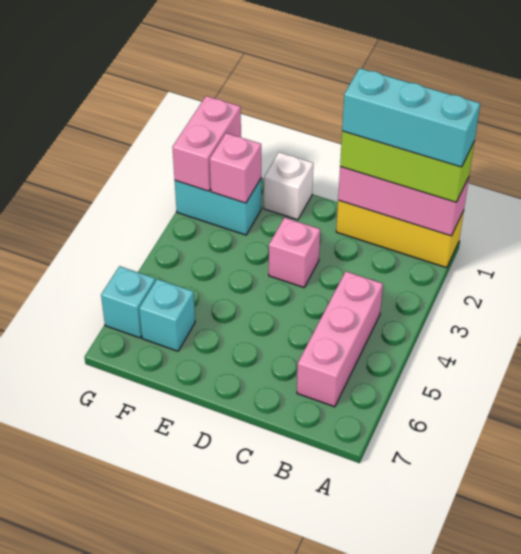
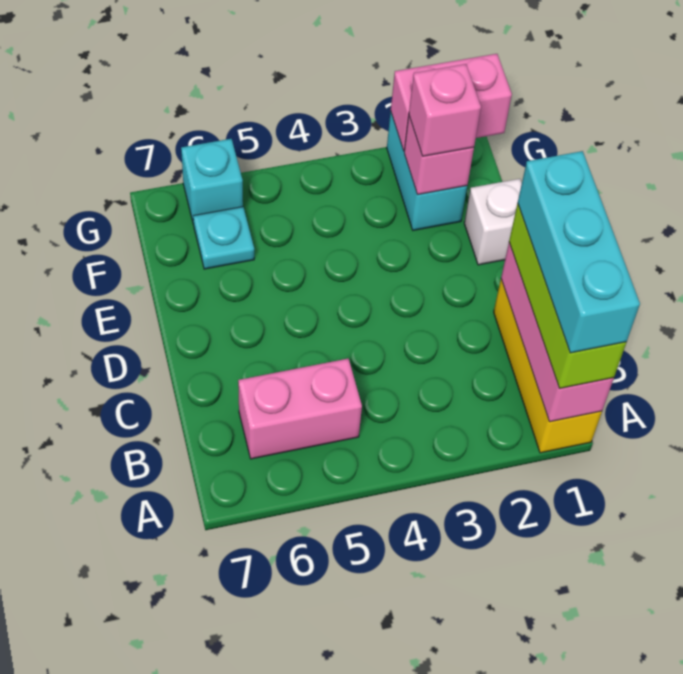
pink brick B4:B6 level 1 -> pink brick B5:B6 level 1
pink brick D3 level 1 -> pink brick F2 level 3
cyan brick F6 level 1 -> cyan plate F6 level 1

